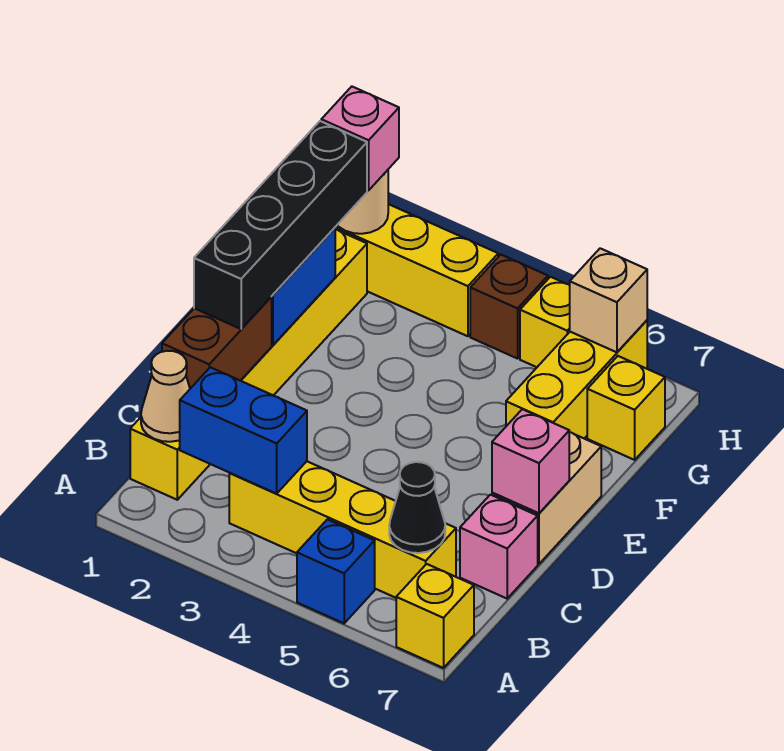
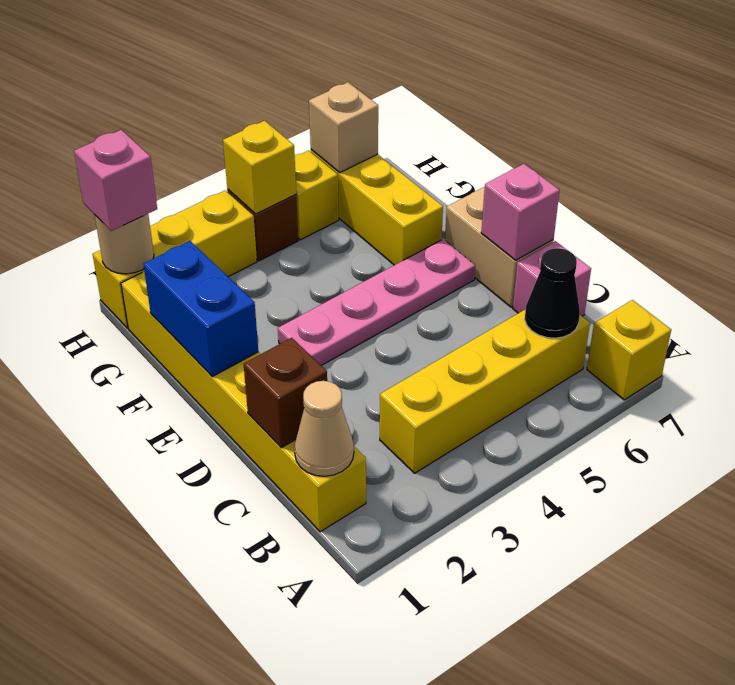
blue brick A5 level 1 -> none
blue brick B2:B3 level 2 -> none
brown brick C1:D1 level 2 -> brown brick C1 level 2
black brick D1:G1 level 3 -> none
none -> pink plate E3:E6 level 1
yellow brick G7 level 1 -> yellow brick H4 level 2

